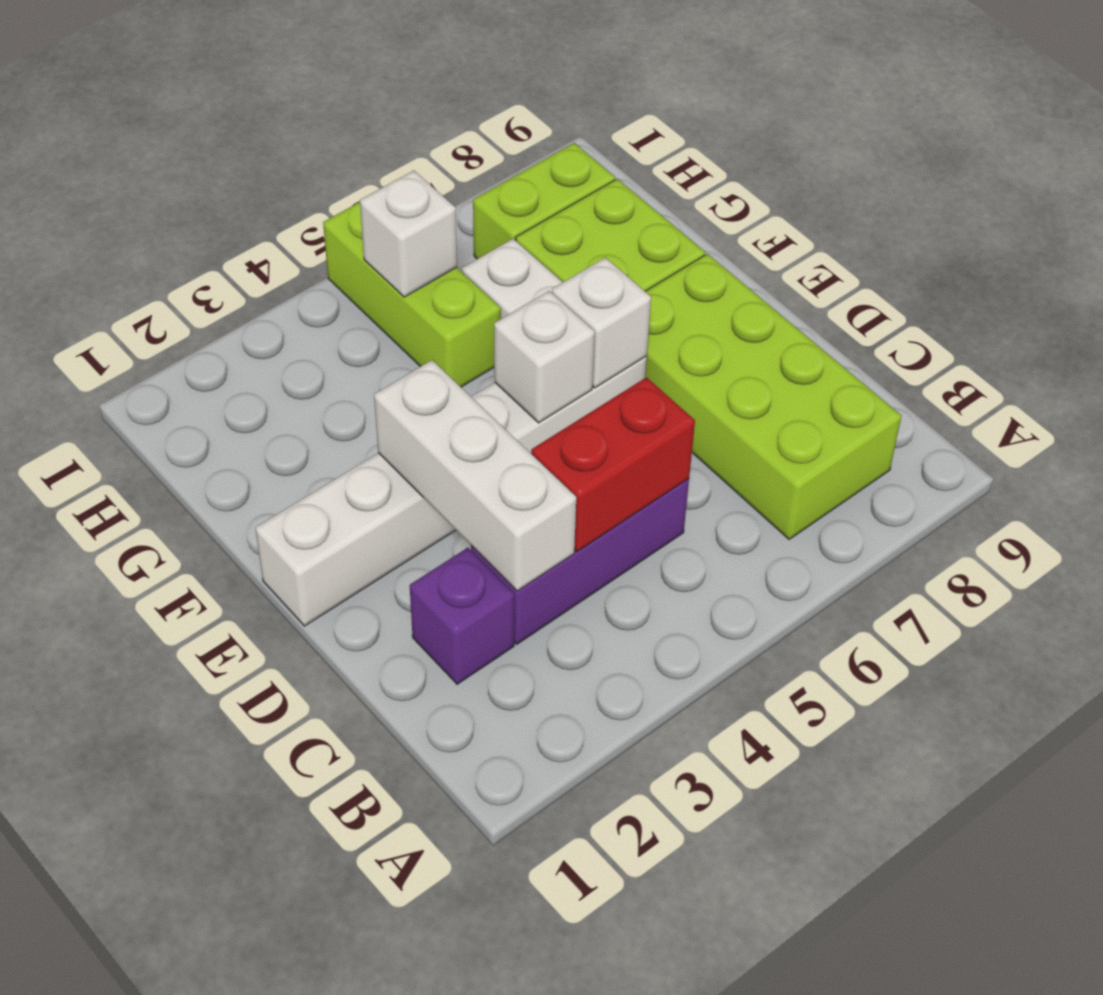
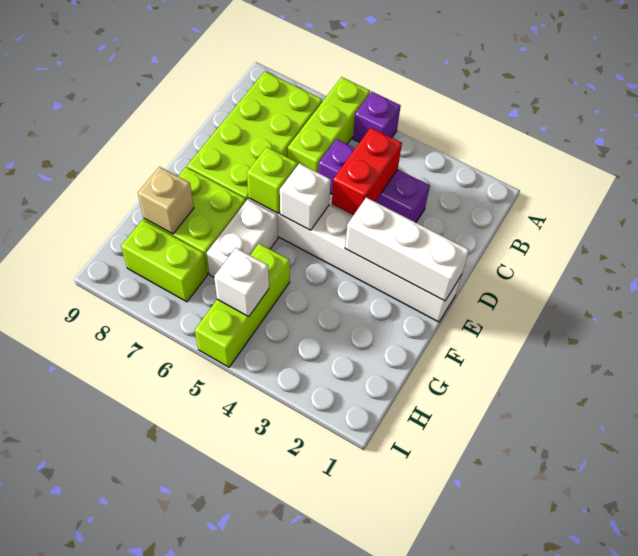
none -> lime brick A6:C6 level 1
purple brick C2 level 1 -> purple brick A5 level 1
white brick C3:E3 level 2 -> white brick E1:E3 level 2
red brick C4:C5 level 2 -> red brick C4:D4 level 2
white brick E6 level 2 -> lime brick E6 level 2
none -> tan brick G8 level 2

